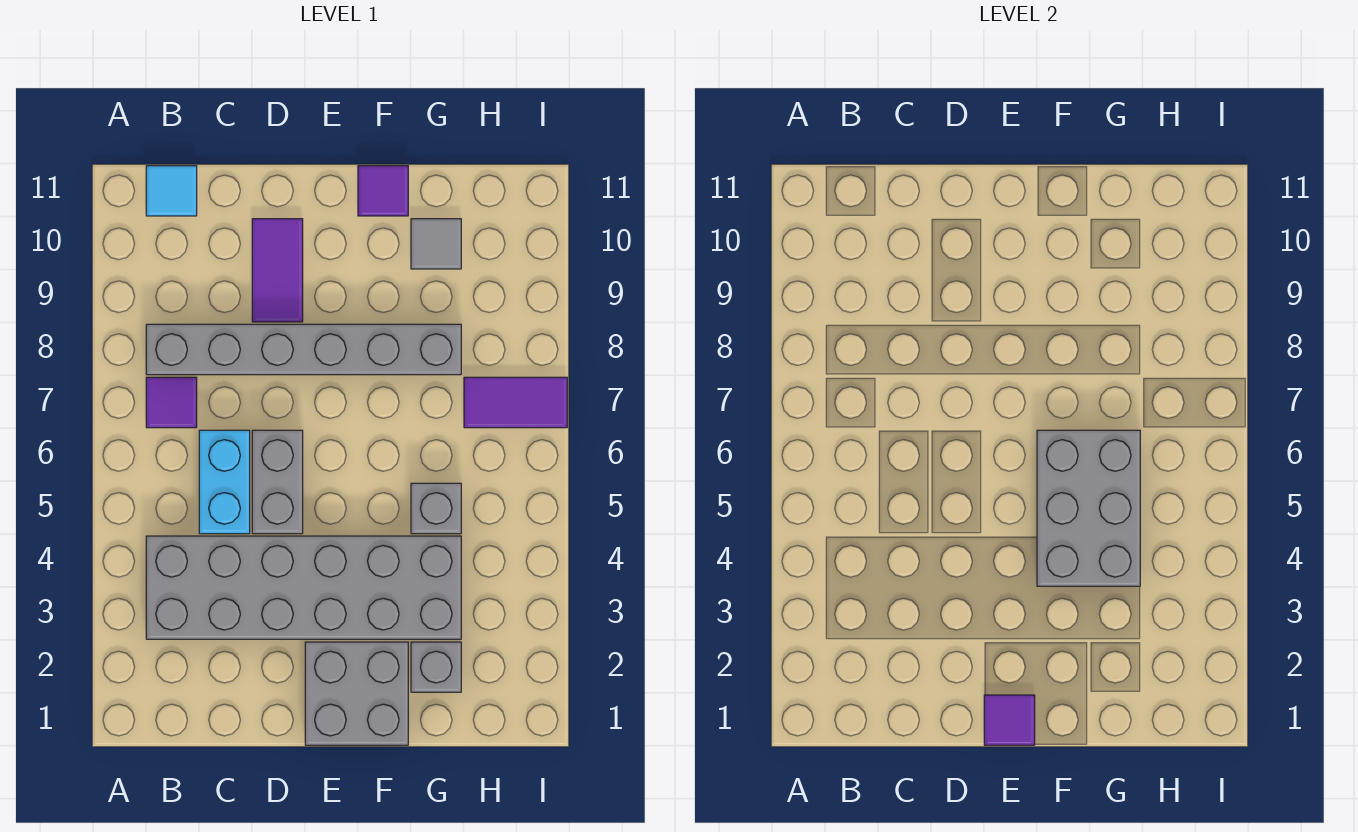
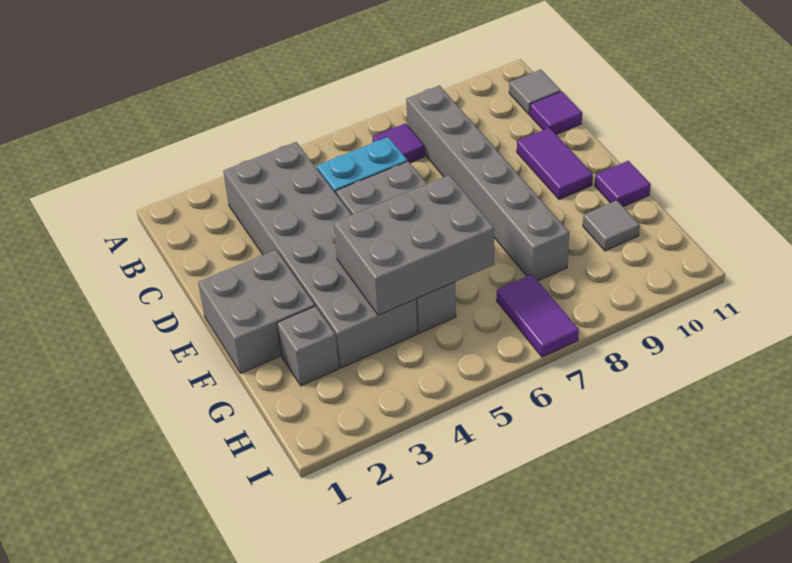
cyan tile B11 level 1 -> grey tile B11 level 1
purple tile D9:D10 level 1 -> purple tile D10:E10 level 1
purple tile E1 level 2 -> purple tile C11 level 1

